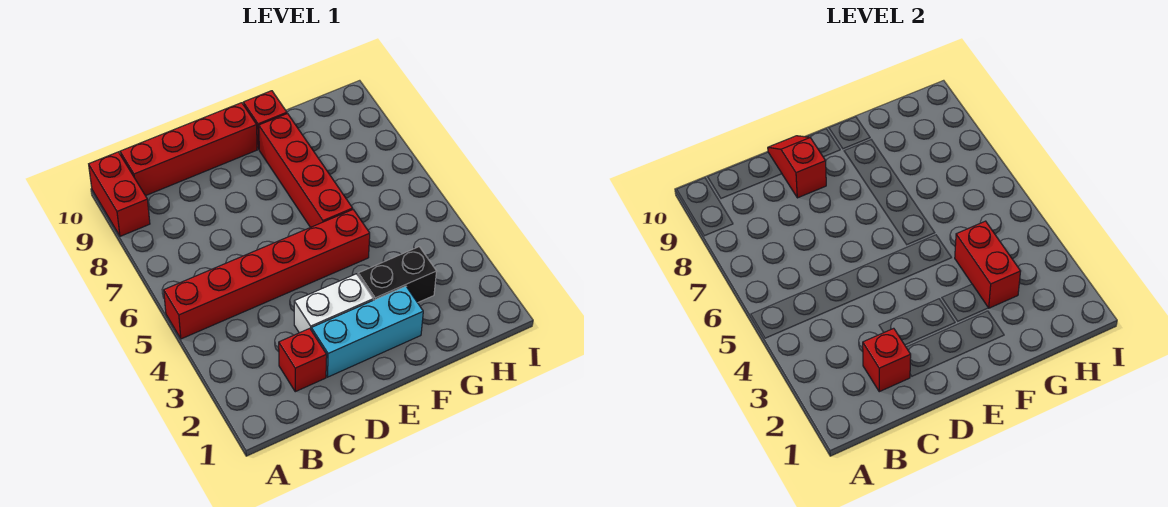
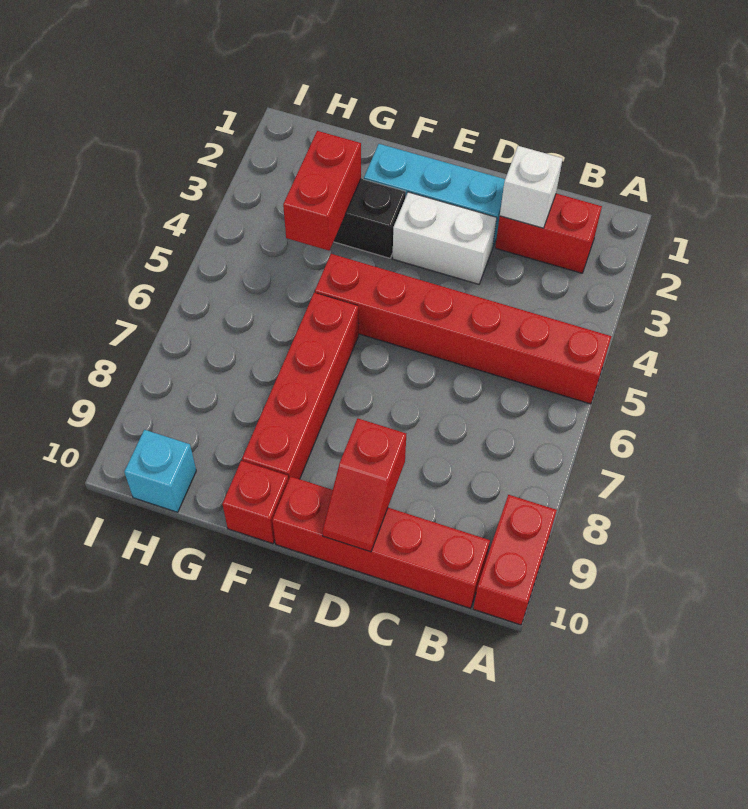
red brick C2 level 1 -> red brick B2:C2 level 1
red brick C2 level 2 -> white brick C2 level 2
none -> cyan brick H10 level 1

